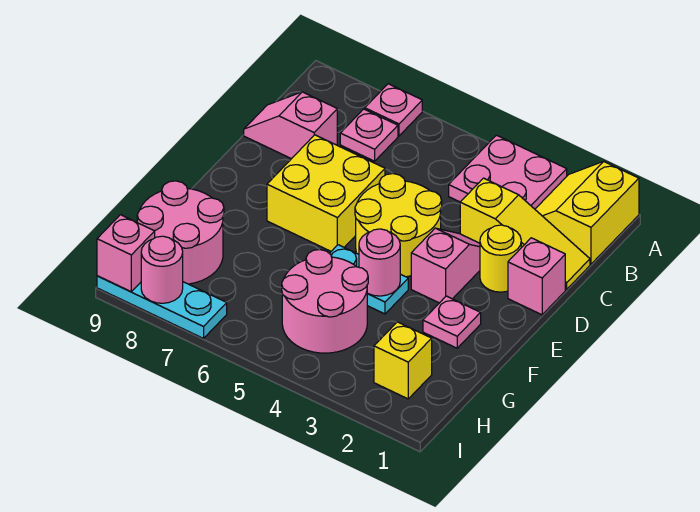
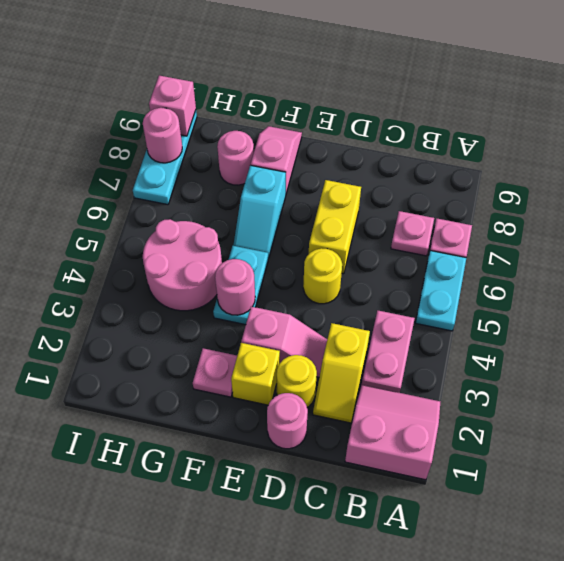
yellow slope A1:B2 level 1 top 1 -> pink slope A1:B2 level 1 top 1
pink plate A3:B4 level 1 -> pink plate B3:B4 level 1
none -> cyan plate A5:A6 level 1
yellow slope C1:C3 level 1 top 3 -> yellow slope C2:C3 level 1 top 3
pink slope C8:C9 level 1 top 8 -> pink slope F8:F9 level 1 top 8
pink brick D1 level 1 -> pink round brick D1 level 1
yellow round brick D4:E5 level 1 -> yellow round brick D5 level 1
yellow brick D6:E7 level 1 -> yellow brick D6:D7 level 1
none -> cyan slope F6:F7 level 1 top 7
pink round brick G8:H9 level 1 -> pink round brick G8 level 1
yellow brick H2 level 1 -> yellow brick E2 level 1

